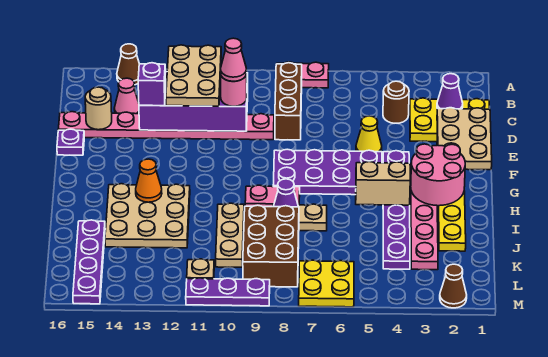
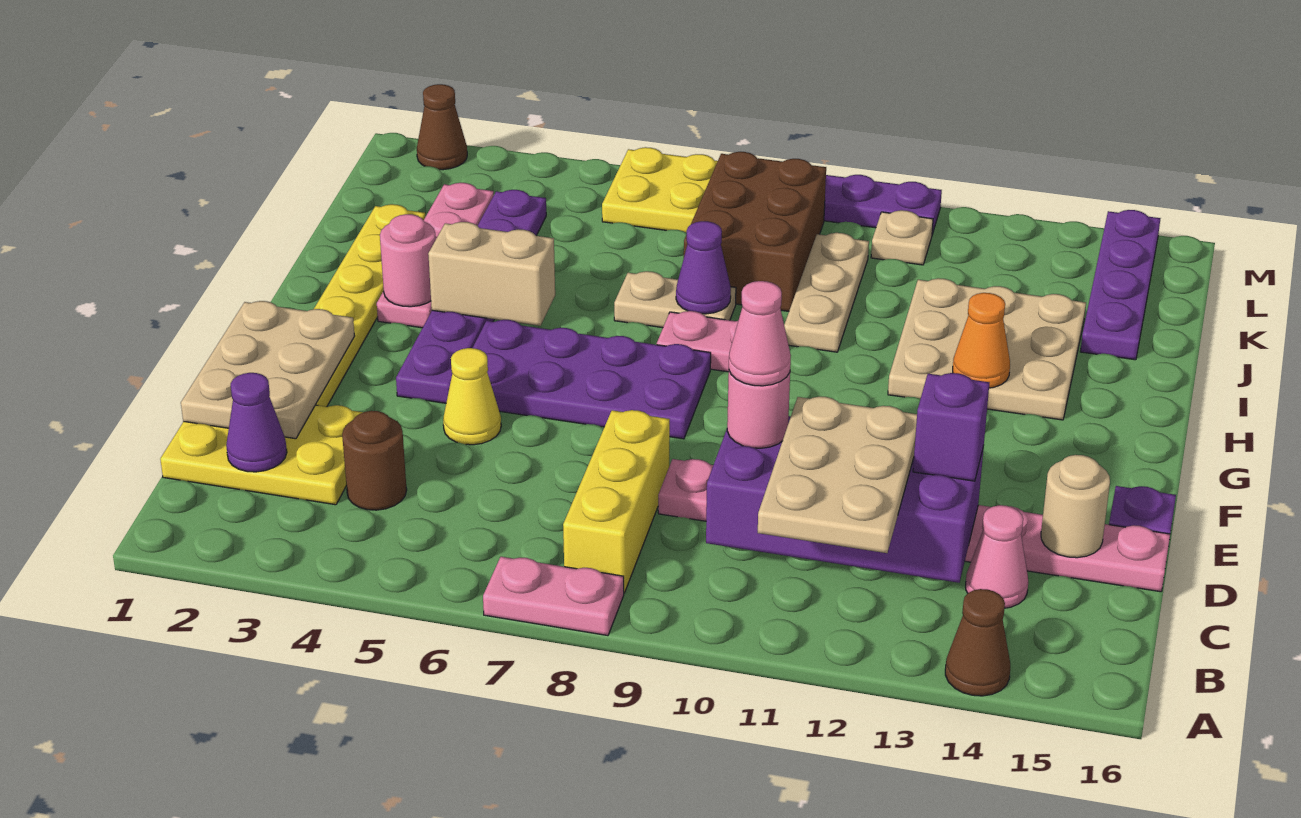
brown brick B8:D8 level 1 -> yellow brick B8:D8 level 1
pink round brick G2:H3 level 2 -> pink round brick H3 level 2

